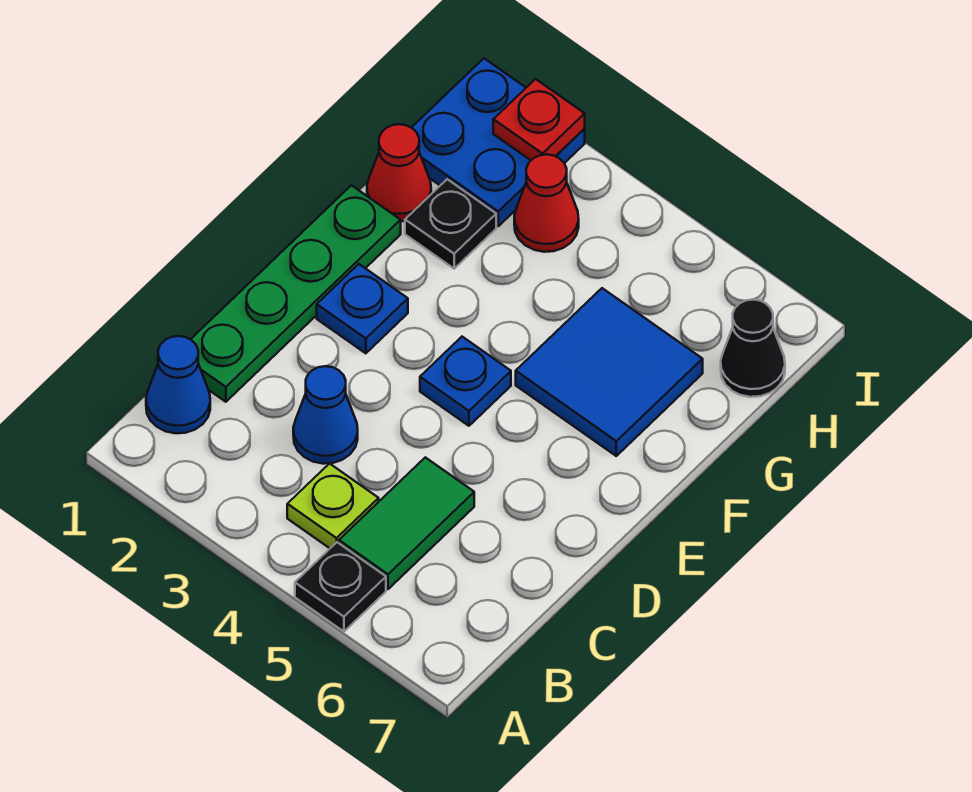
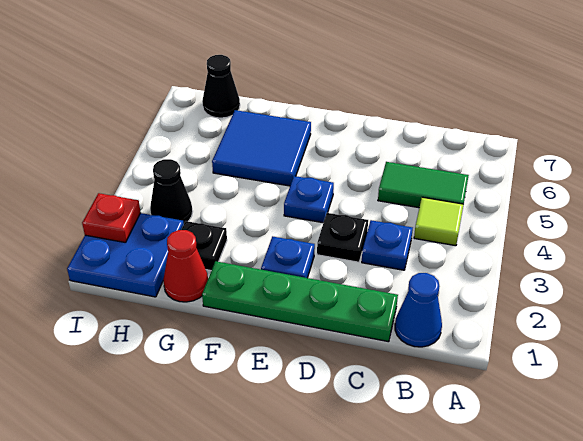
black plate A5 level 1 -> black plate D3 level 1
lime plate B4 level 1 -> lime tile B4 level 1
blue cone C3 level 1 -> blue plate C3 level 1
red cone H3 level 1 -> black cone H3 level 1

